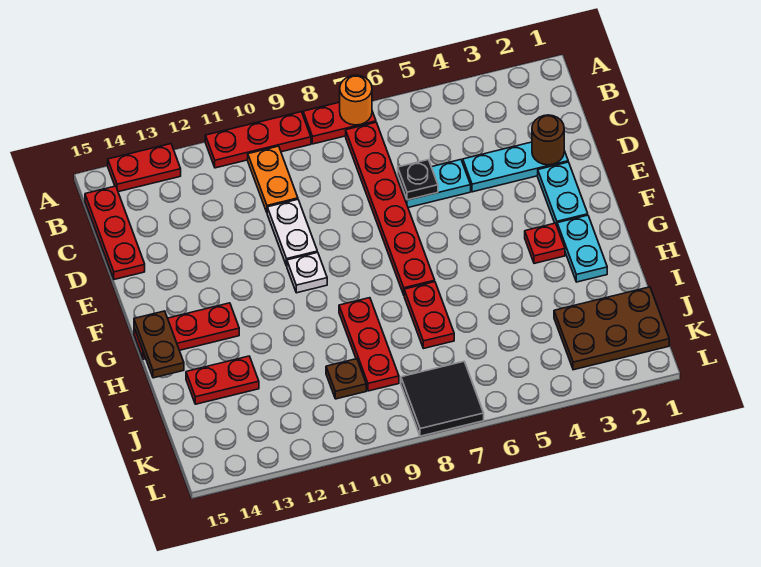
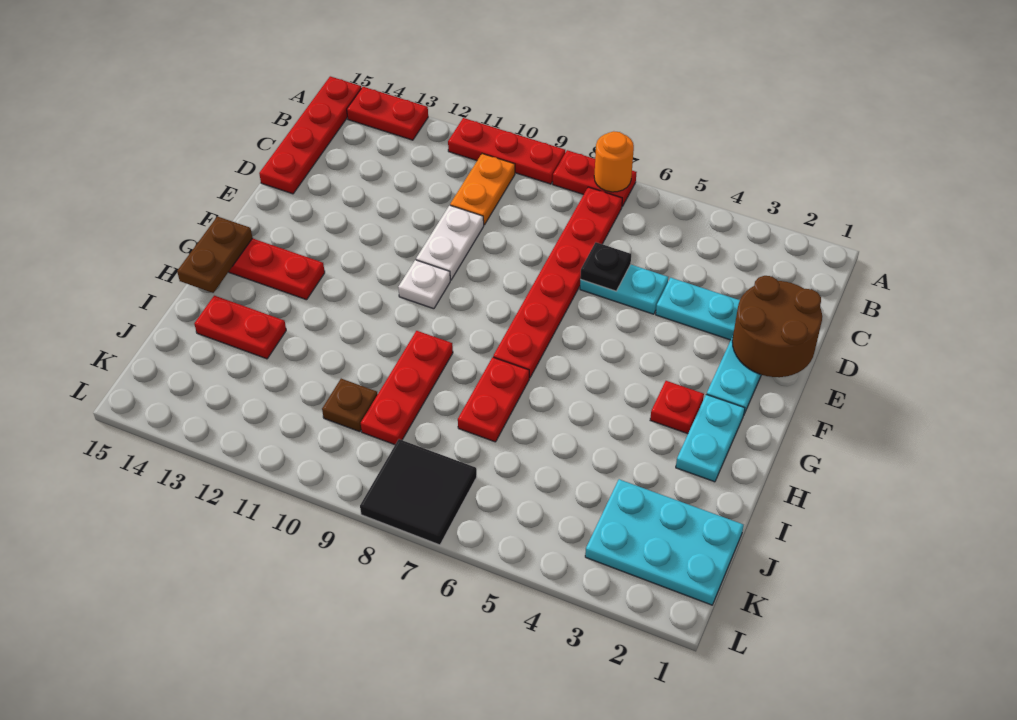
red plate B15:D15 level 1 -> red plate A15:D15 level 1
brown round brick D2 level 2 -> brown round brick D1:E2 level 2
brown plate J1:K3 level 1 -> cyan plate J1:K3 level 1

